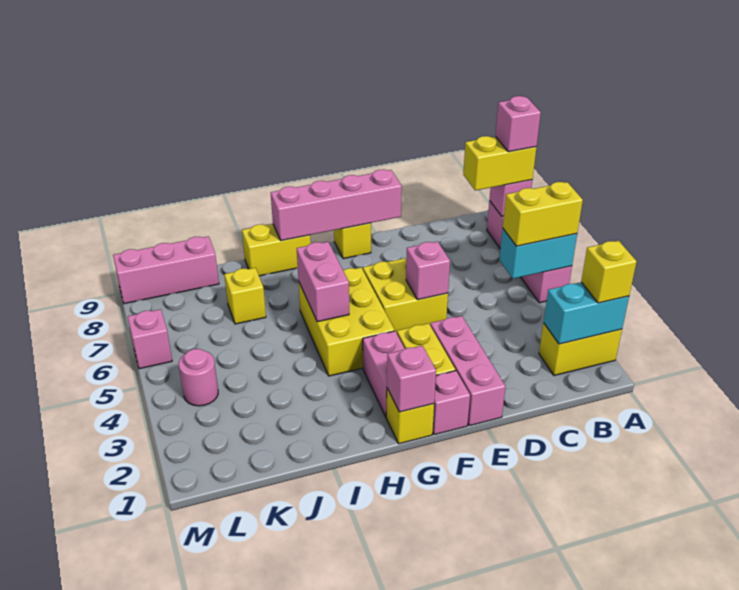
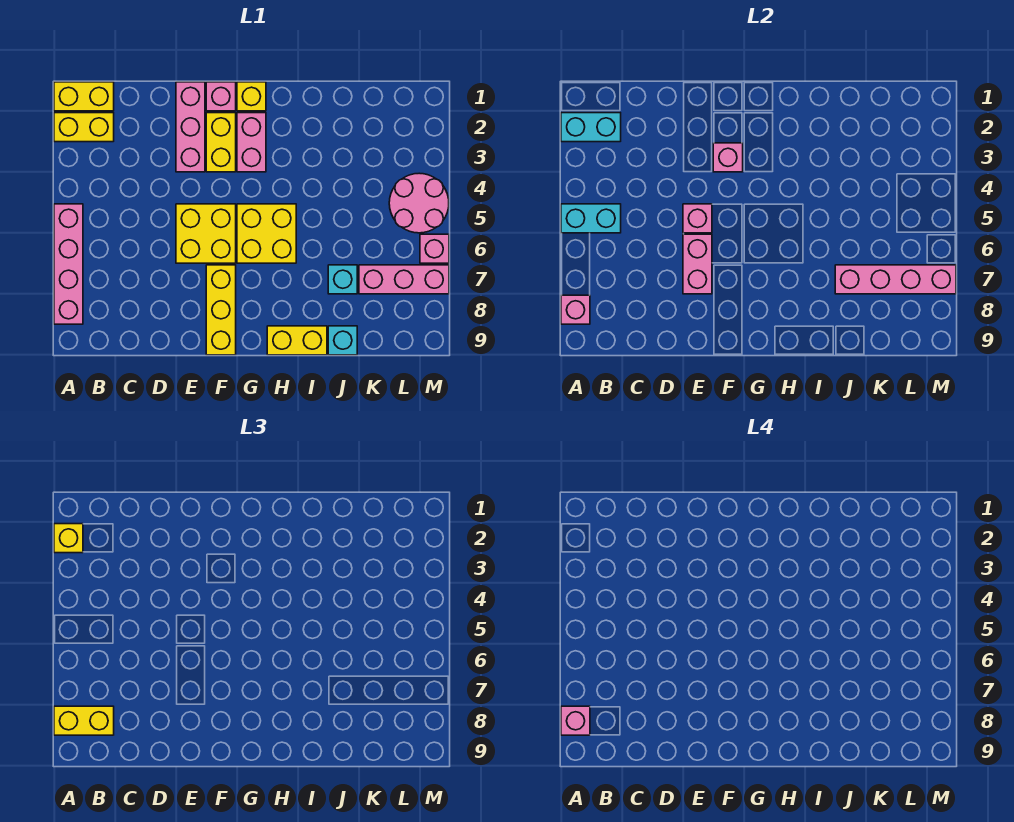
yellow brick A5:B5 level 3 -> yellow brick A1:B1 level 1
pink brick E9:H9 level 2 -> pink brick J7:M7 level 2
yellow brick F9 level 1 -> yellow brick F7:F9 level 1
pink brick G1 level 2 -> pink brick F3 level 2
yellow brick G4:H6 level 1 -> yellow brick G5:H6 level 1
pink brick H5:H6 level 2 -> pink brick E6:E7 level 2
yellow brick J7 level 1 -> cyan brick J7 level 1
none -> cyan brick J9 level 1
pink brick K9:M9 level 1 -> pink brick K7:M7 level 1
pink round brick L4 level 1 -> pink round brick L4:M5 level 1

